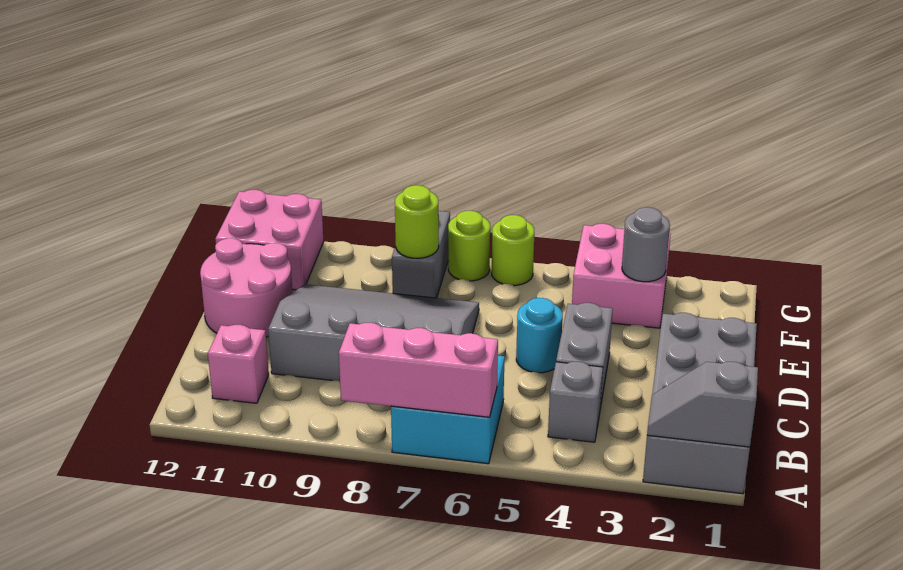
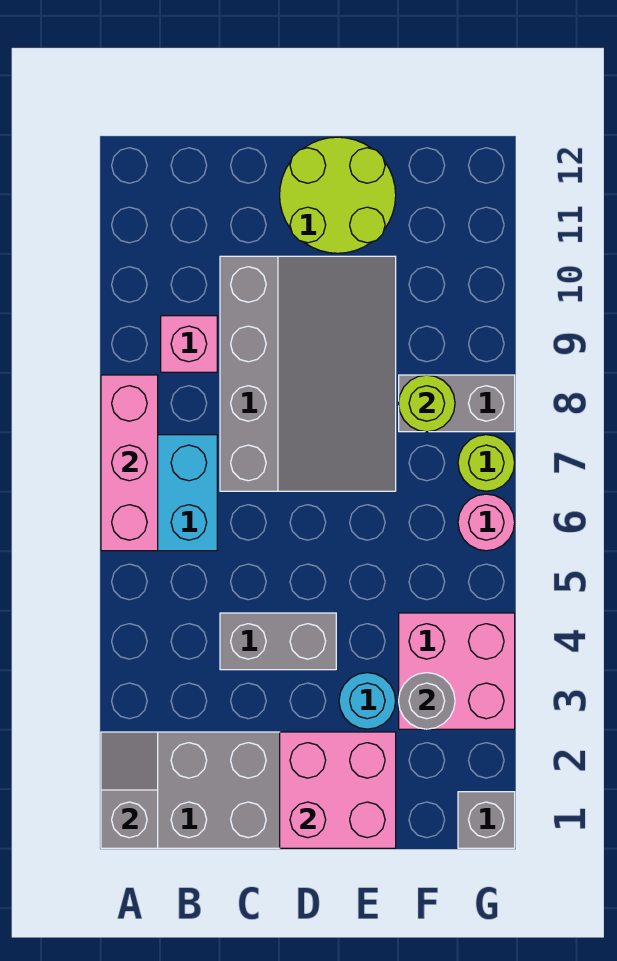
grey brick B4 level 1 -> grey brick G1 level 1
pink brick B11 level 1 -> pink brick B9 level 1
cyan round brick D5 level 1 -> cyan round brick E3 level 1
pink round brick D11:E12 level 1 -> lime round brick D11:E12 level 1
pink brick F11:G12 level 1 -> pink brick D1:E2 level 2
lime round brick G6 level 1 -> pink round brick G6 level 1

